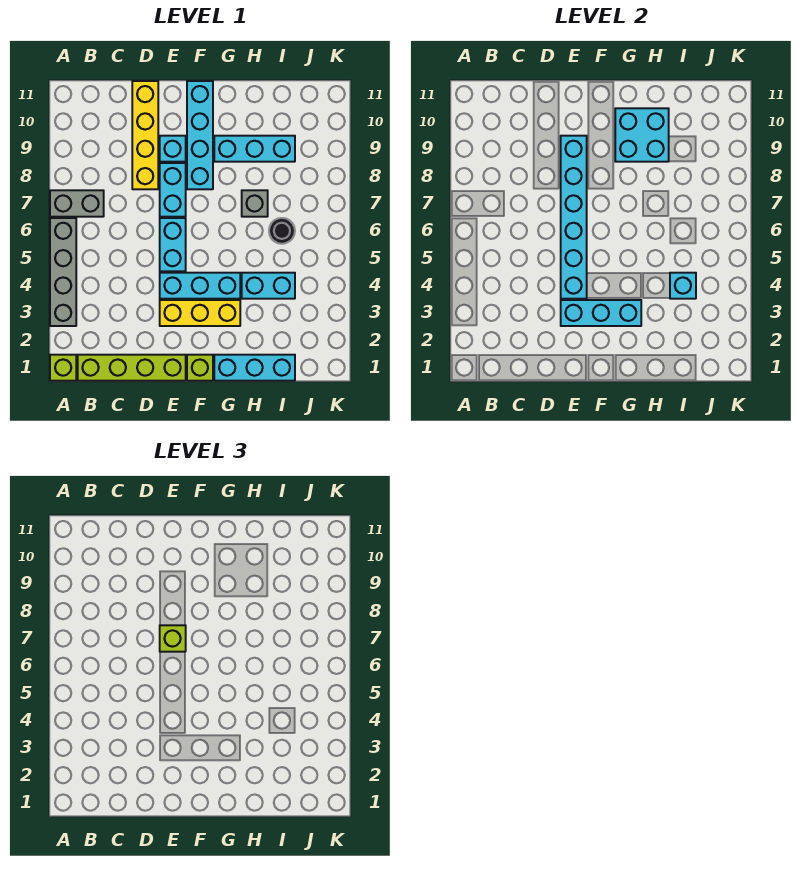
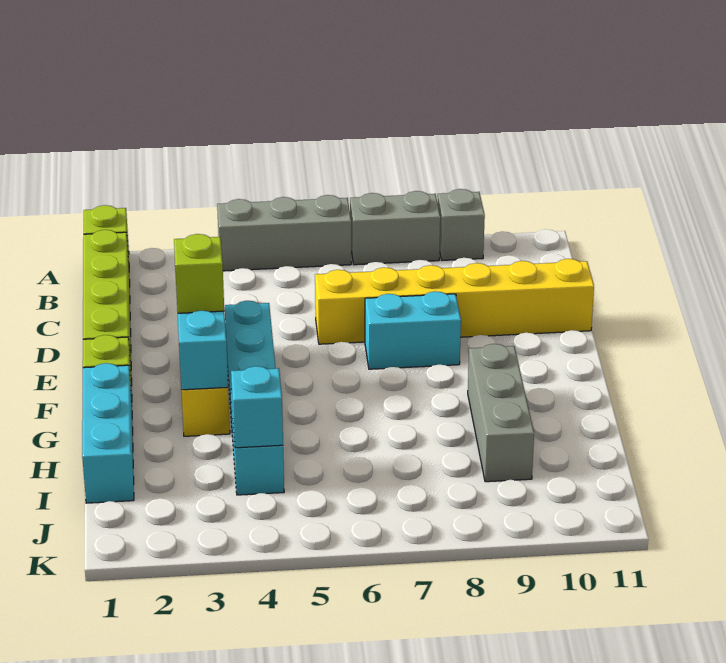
grey brick A3:A6 level 1 -> grey brick A4:A6 level 1
grey brick A7:B7 level 1 -> grey brick A7:A8 level 1
yellow brick D8:D11 level 1 -> yellow brick D6:D11 level 1
cyan brick E4:E9 level 2 -> none
cyan brick E5:E6 level 1 -> none
lime brick E7 level 3 -> lime brick F3 level 3
cyan brick E9 level 1 -> none
cyan brick F8:F11 level 1 -> none
cyan brick G9:I9 level 1 -> grey brick G9:I9 level 1
cyan brick G9:H10 level 2 -> none
grey brick H7 level 1 -> grey brick A9 level 1
black round brick I6 level 1 -> none

